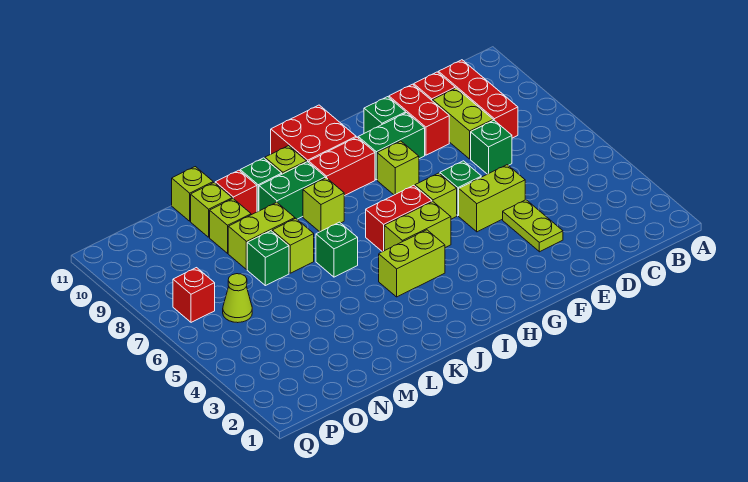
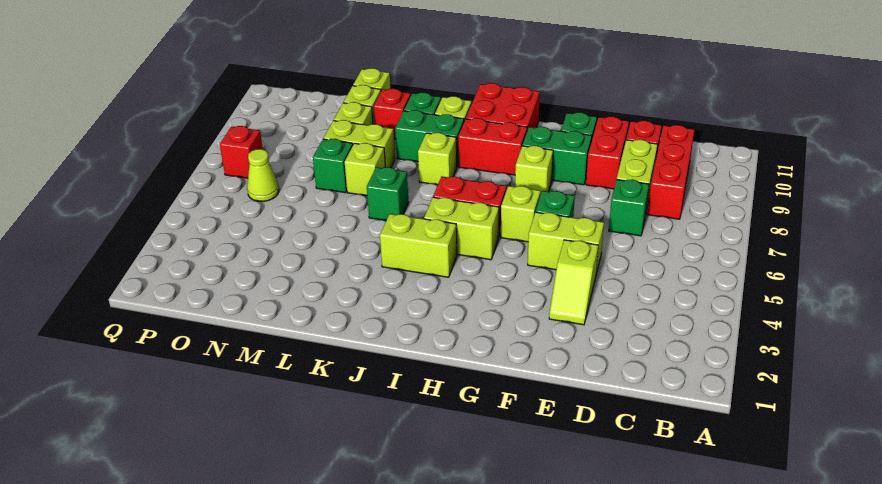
lime plate E3:E4 level 1 -> lime slope E3:E4 level 1 top 4

